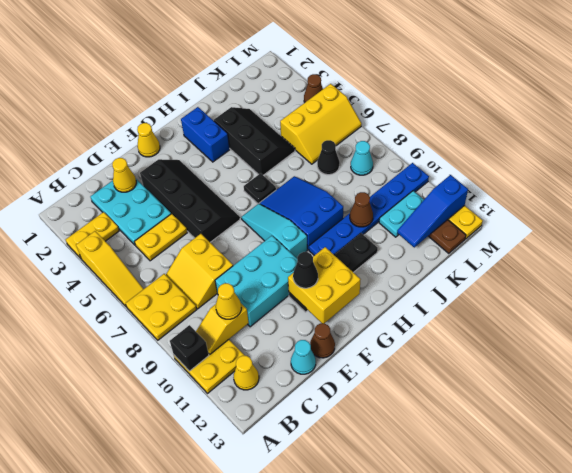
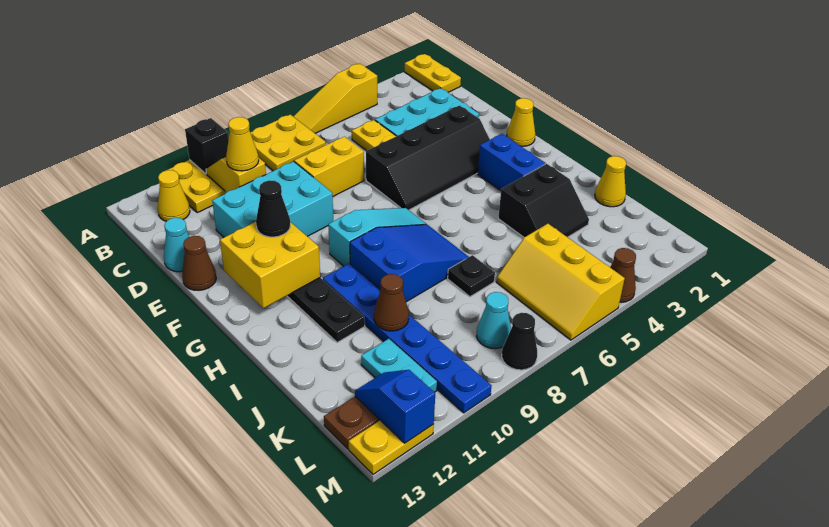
yellow plate A3:B3 level 1 -> yellow plate A1:B1 level 1
yellow cone D2 level 2 -> yellow cone J1 level 1
cyan brick D9:F10 level 1 -> cyan brick D9:E11 level 1
blue brick H2:H3 level 1 -> blue brick G3:H3 level 1
black plate H6 level 1 -> black plate J7 level 1
black slope I3:J5 level 1 top I -> black slope I3:J4 level 1 top I
black cone K7 level 1 -> black cone M8 level 1
blue slope K12:M12 level 2 top M -> blue slope L12:M12 level 2 top M

